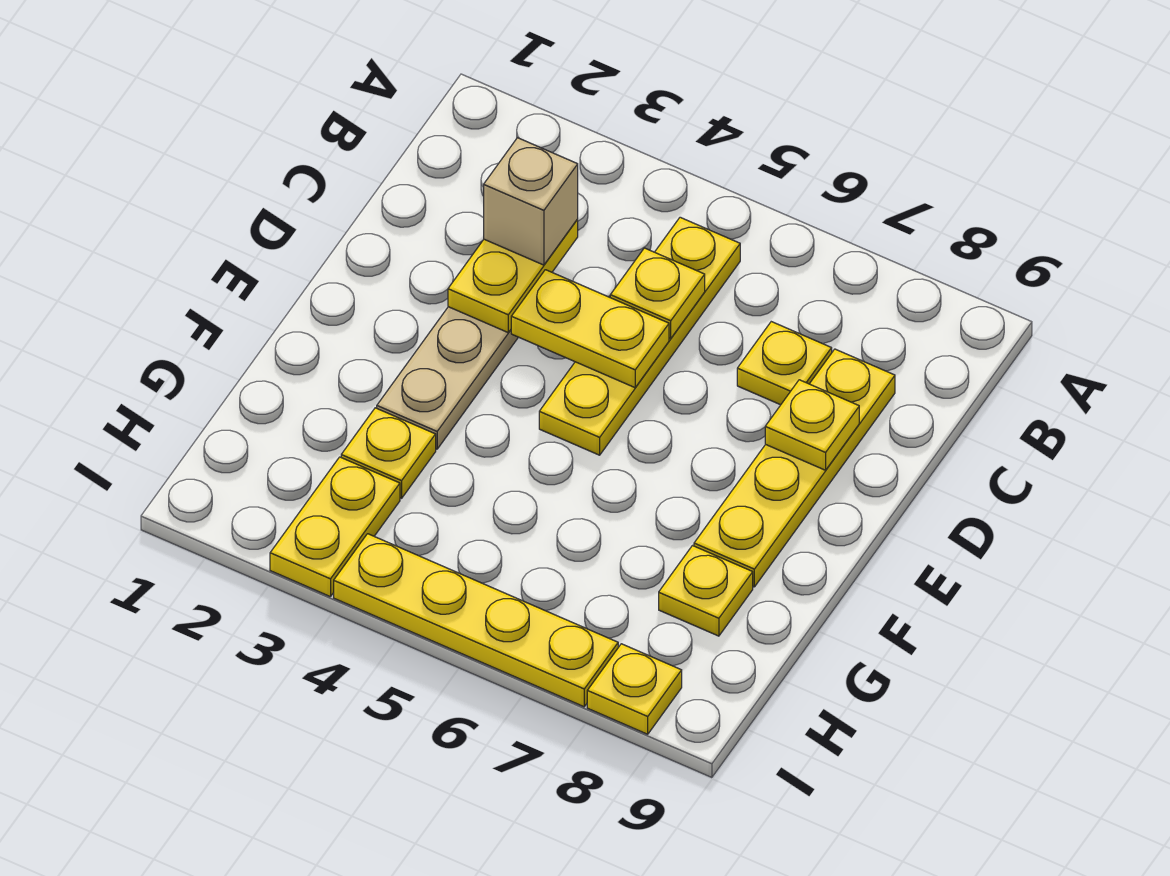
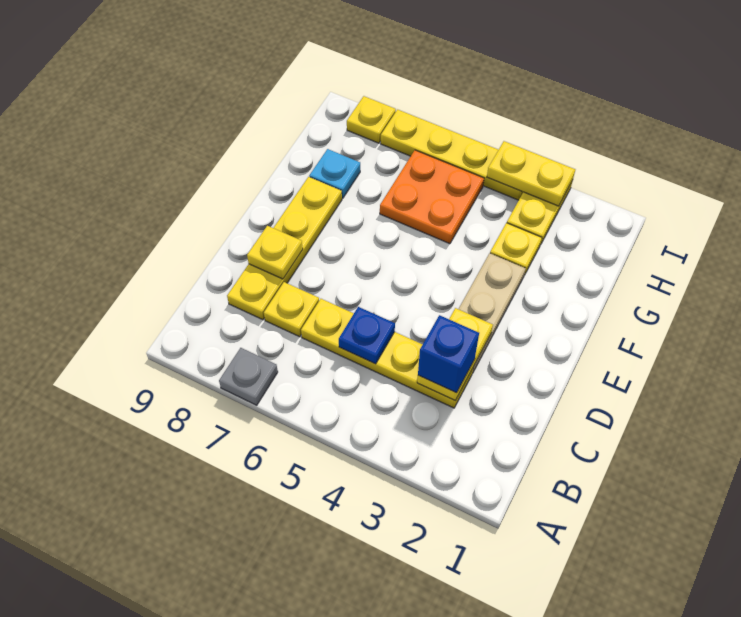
none -> grey plate A7 level 1
yellow plate B5:E5 level 1 -> yellow plate C3:C6 level 1
tan brick C3 level 3 -> blue brick C3 level 3
yellow plate C5 level 2 -> blue plate C5 level 2
yellow plate D4:D5 level 2 -> yellow plate I3:I4 level 2
none -> orange plate G5:H6 level 1
yellow plate G8 level 1 -> cyan plate G8 level 1

